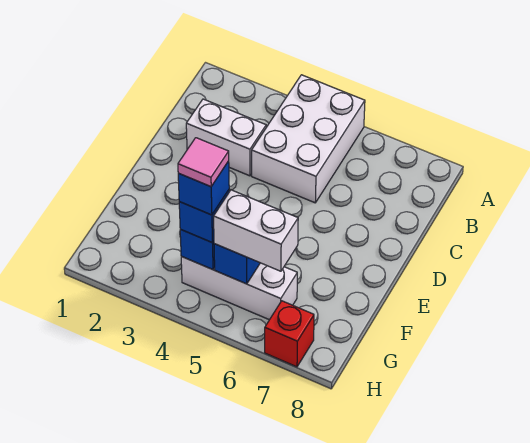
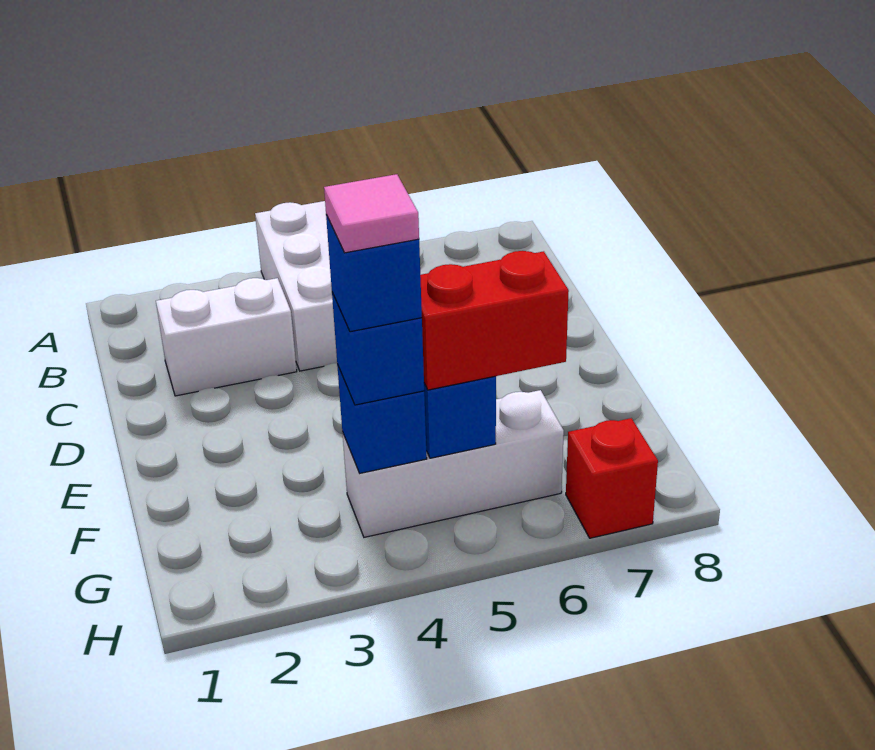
white brick G5:G6 level 3 -> red brick G5:G6 level 3

